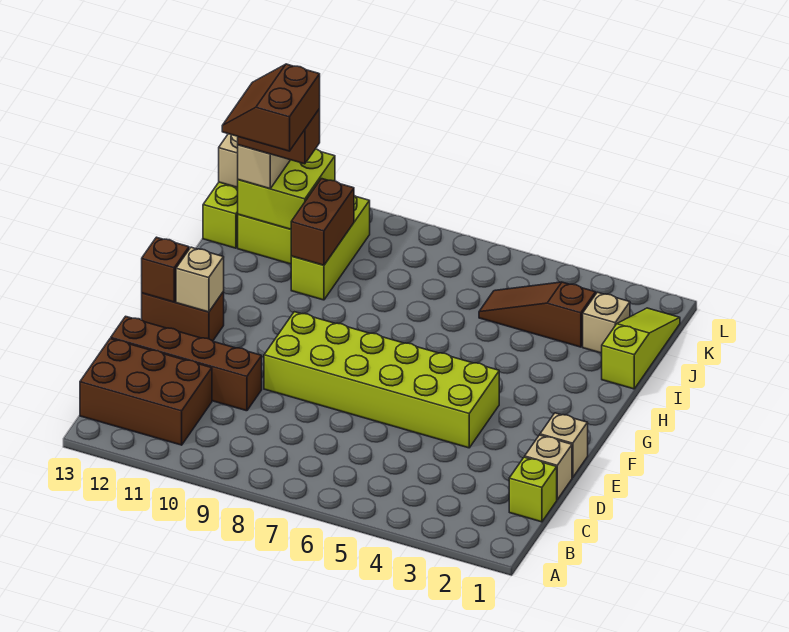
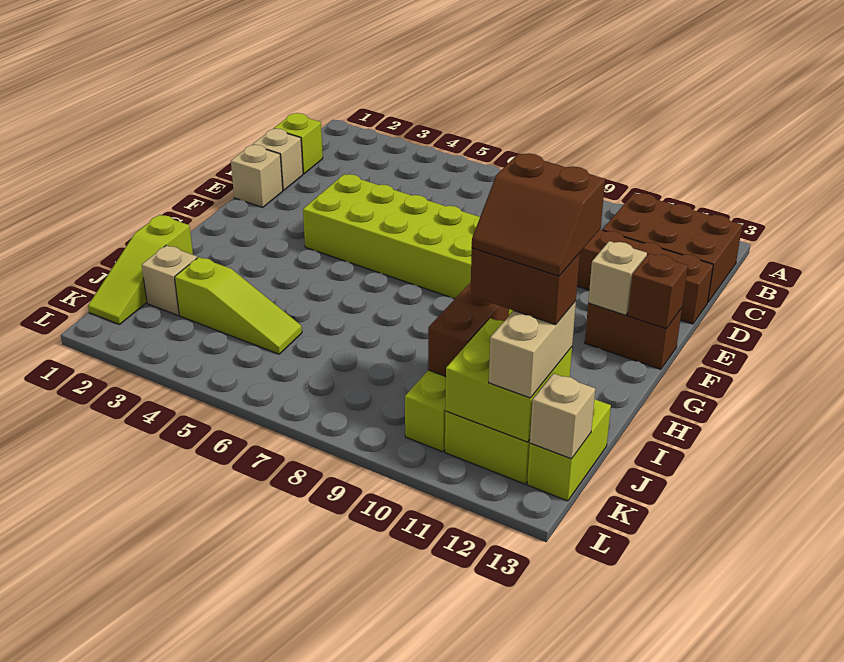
brown slope I11:J12 level 5 top 11 -> brown slope I11:J12 level 5 top I
brown slope J3:J5 level 1 top 3 -> lime slope J3:J5 level 1 top 3

